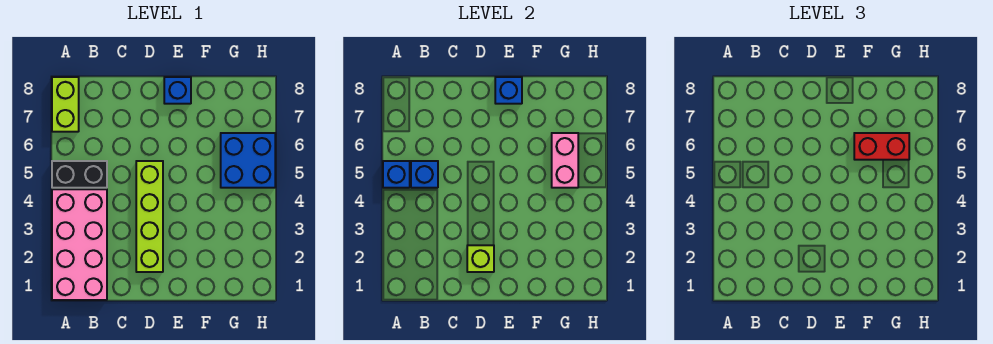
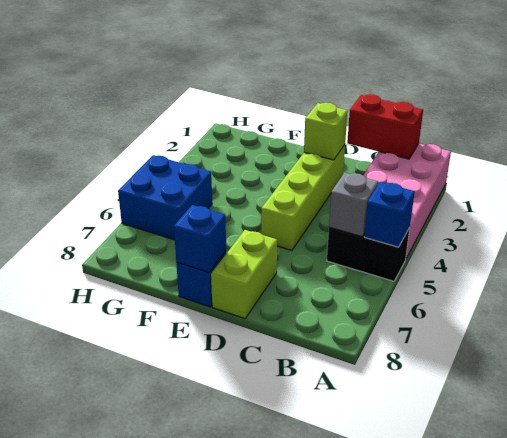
lime brick A7:A8 level 1 -> lime brick D7:D8 level 1
blue brick B5 level 2 -> grey brick B5 level 2
red brick F6:G6 level 3 -> red brick B1:C1 level 2
pink brick G5:G6 level 2 -> none

